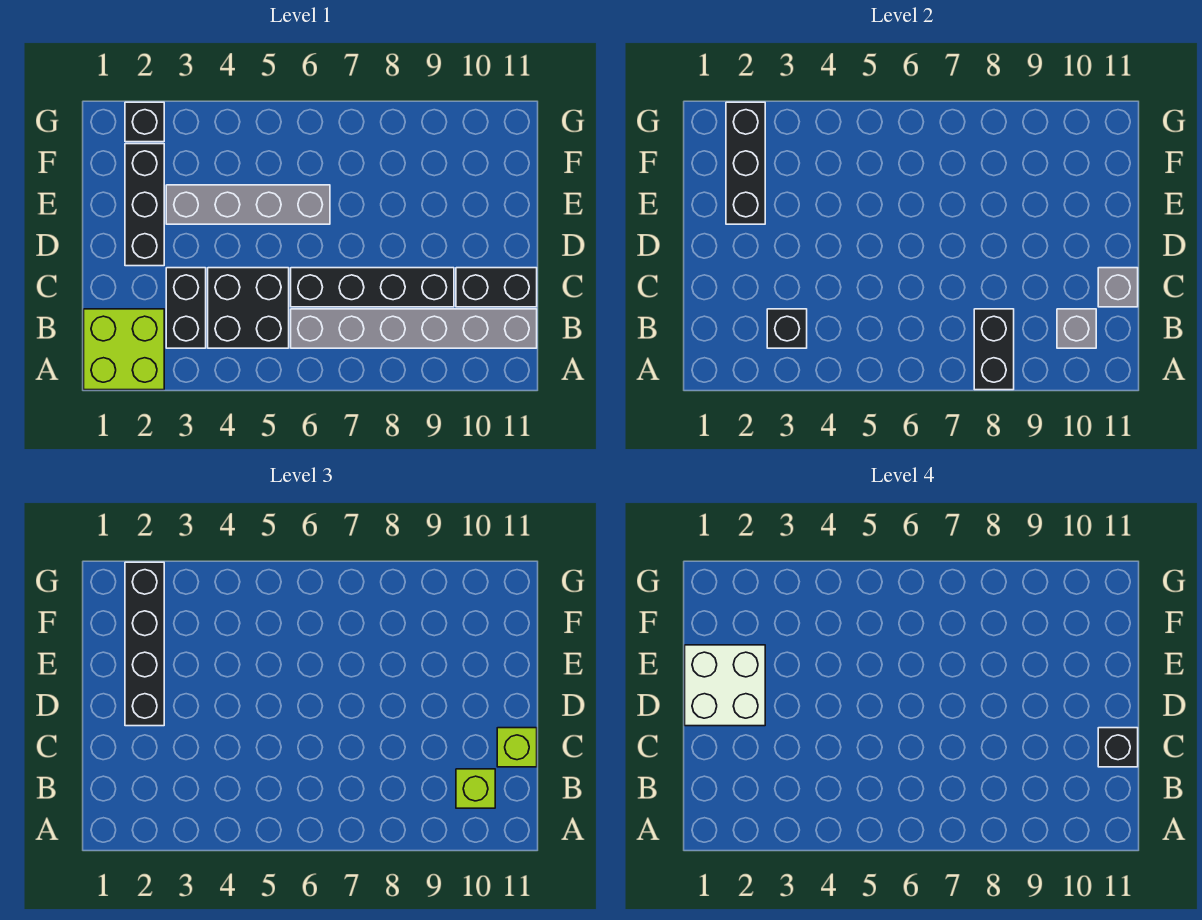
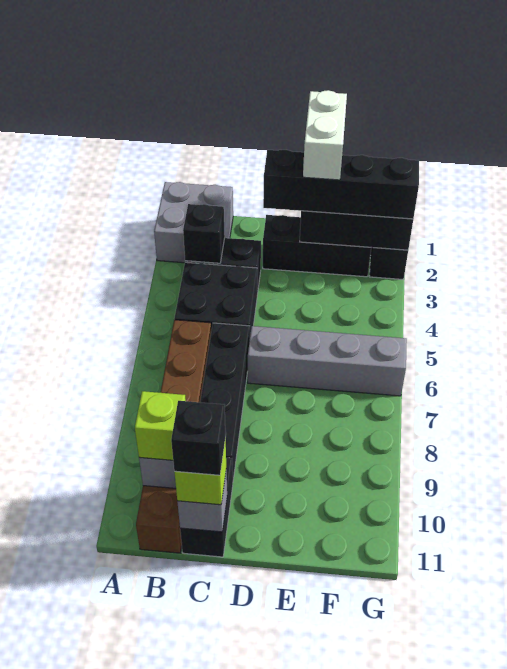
lime brick A1:B2 level 1 -> grey brick A1:B2 level 1
black brick A8:B8 level 2 -> none
grey brick B6:B11 level 1 -> brown brick B6:B11 level 1
white brick D1:E2 level 4 -> white brick E1:E2 level 4
grey brick E3:E6 level 1 -> grey brick D6:G6 level 1

